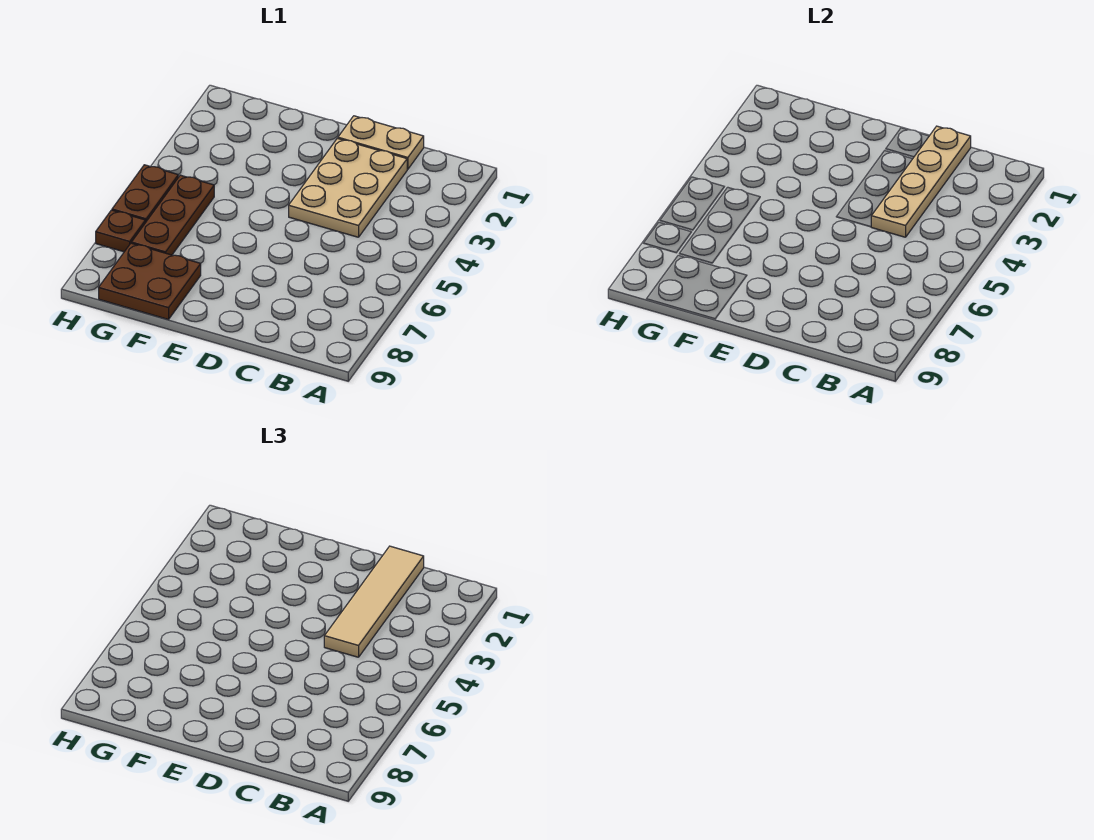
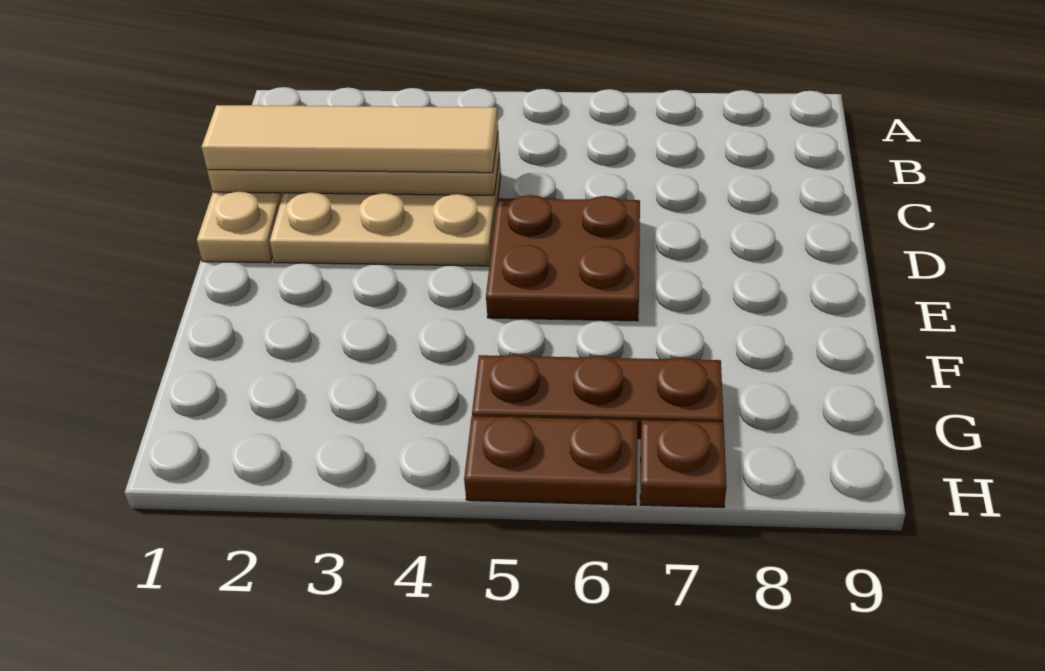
brown plate F8:G9 level 1 -> brown plate D5:E6 level 1

